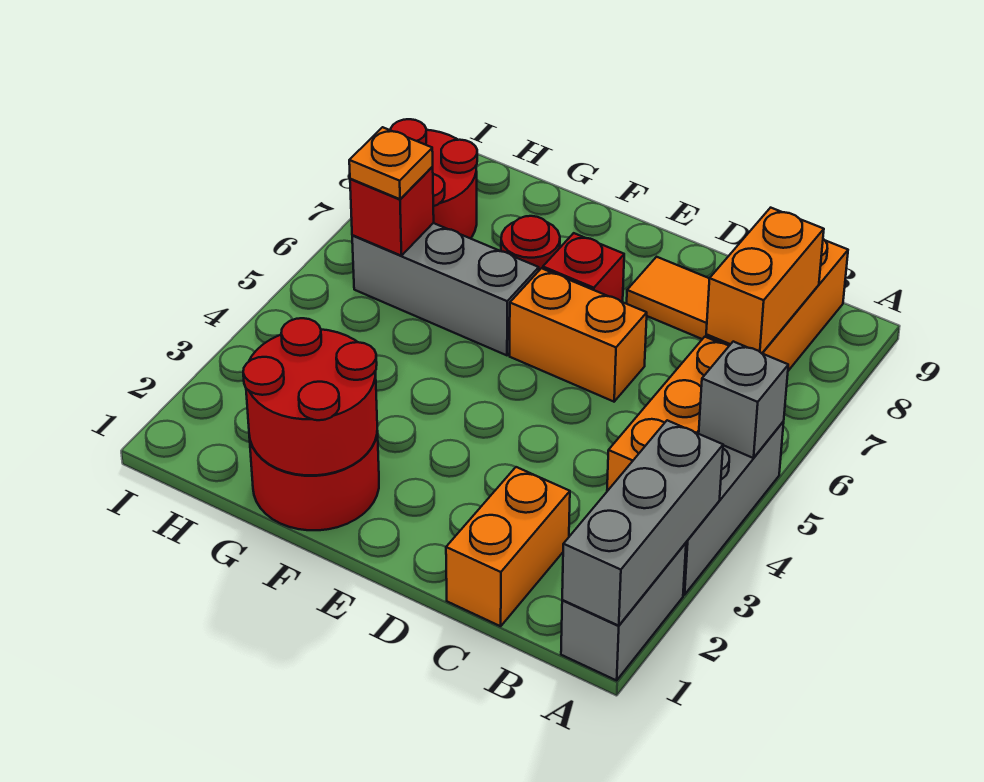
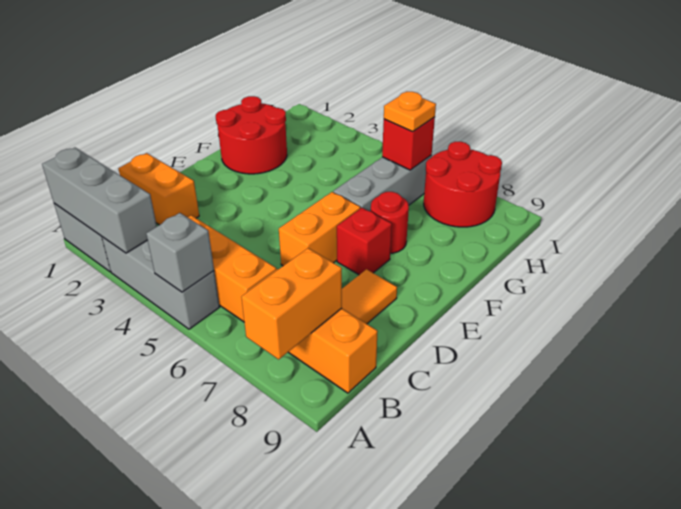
orange brick B7:B8 level 2 -> orange brick A8:B8 level 2
red round brick F1:G2 level 2 -> none

